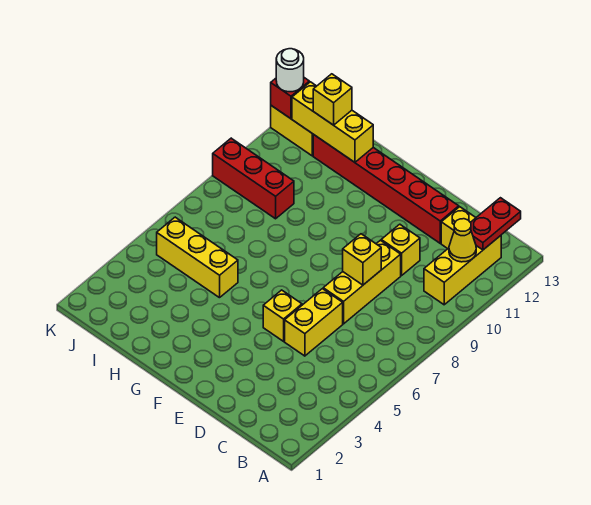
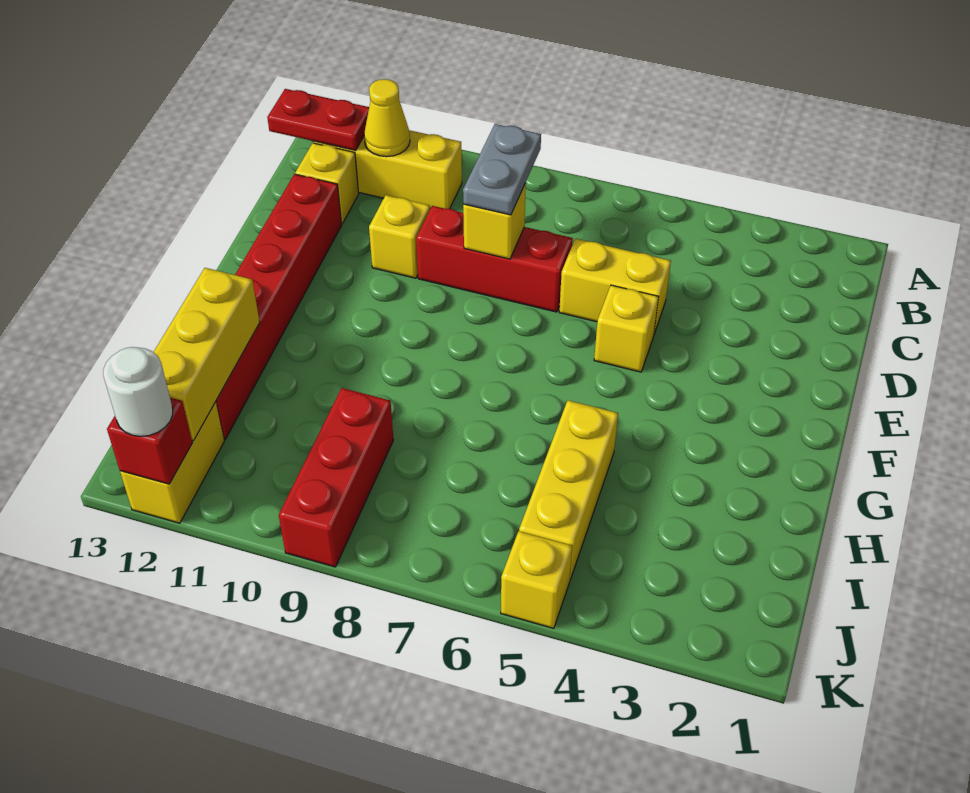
none -> grey plate C8:D8 level 3
yellow brick D7:D9 level 1 -> red brick D7:D9 level 1
yellow brick I12 level 3 -> yellow brick K5 level 1

